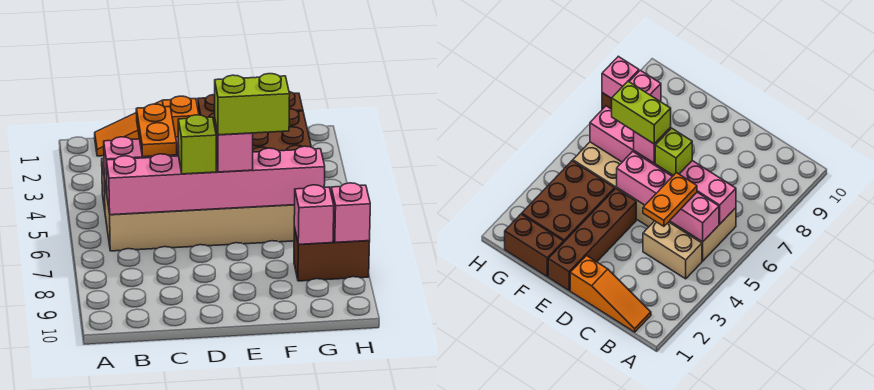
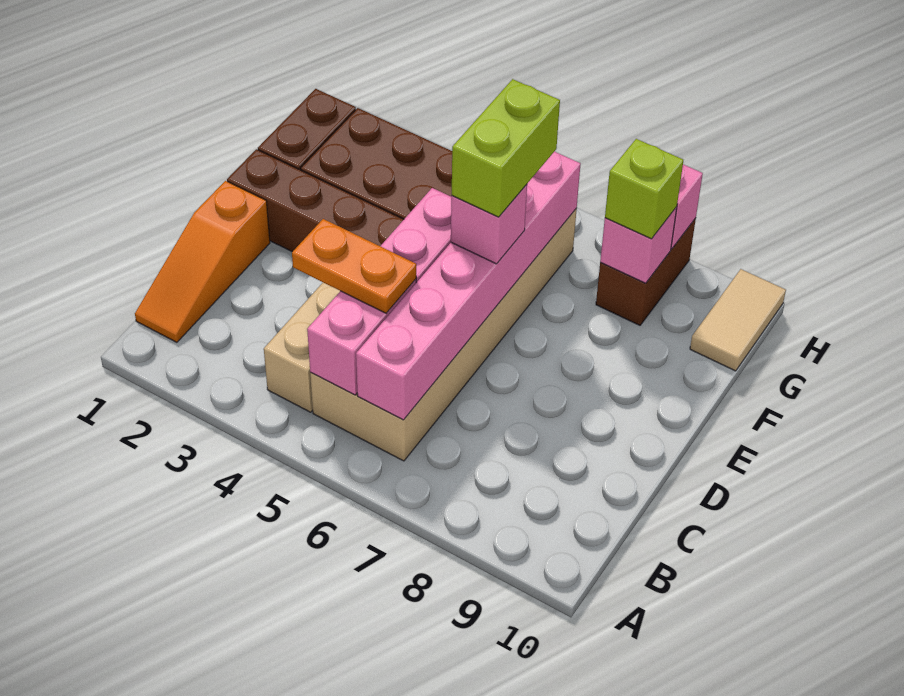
lime brick D6 level 3 -> lime brick G8 level 3
none -> tan tile G10:H10 level 1

